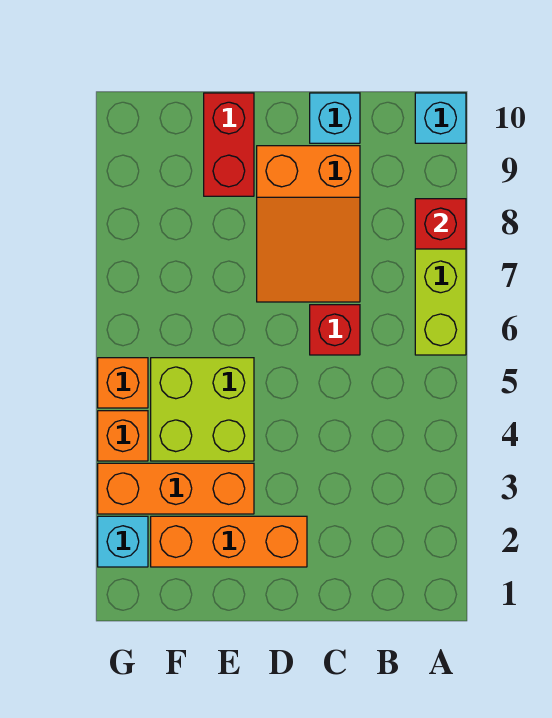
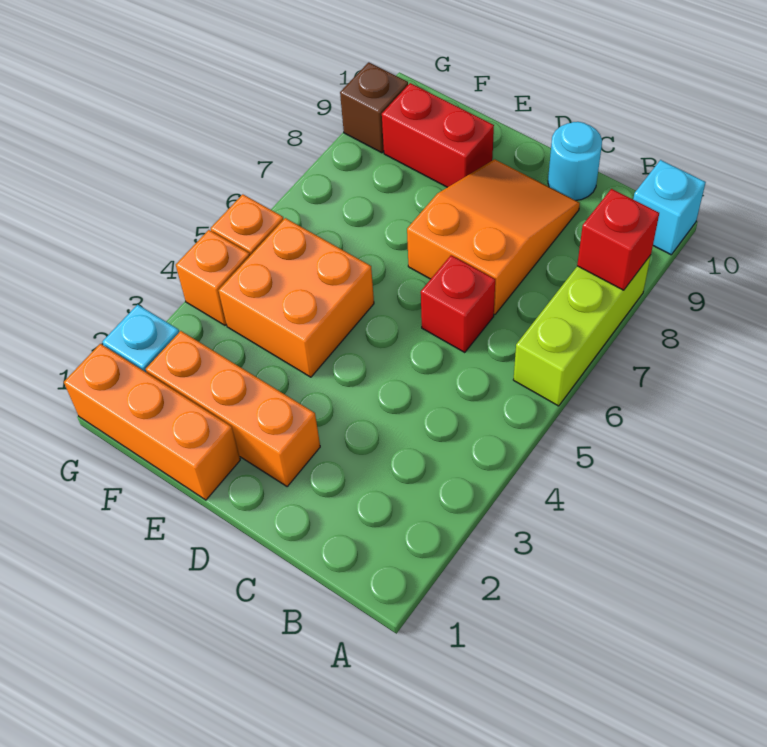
orange slope C7:D9 level 1 top 9 -> orange slope C7:D9 level 1 top 7
cyan brick C10 level 1 -> cyan round brick C10 level 1
orange brick E3:G3 level 1 -> orange brick E1:G1 level 1
lime brick E4:F5 level 1 -> orange brick E4:F5 level 1
red brick E9:E10 level 1 -> red brick E9:F9 level 1
none -> brown brick G9 level 1

